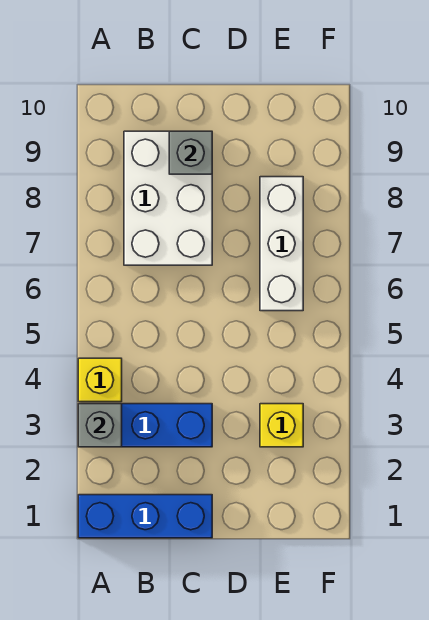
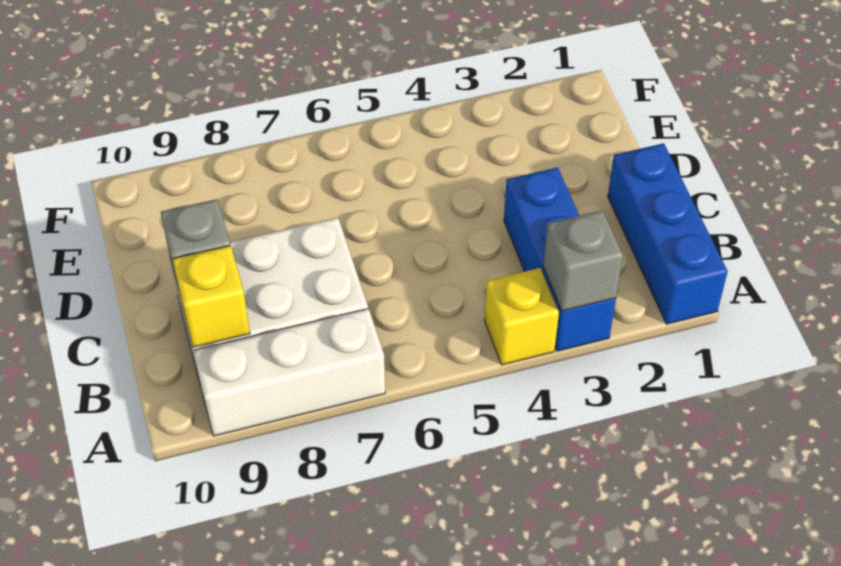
yellow brick E3 level 1 -> yellow brick B9 level 2
white brick E6:E8 level 1 -> white brick A7:A9 level 1

